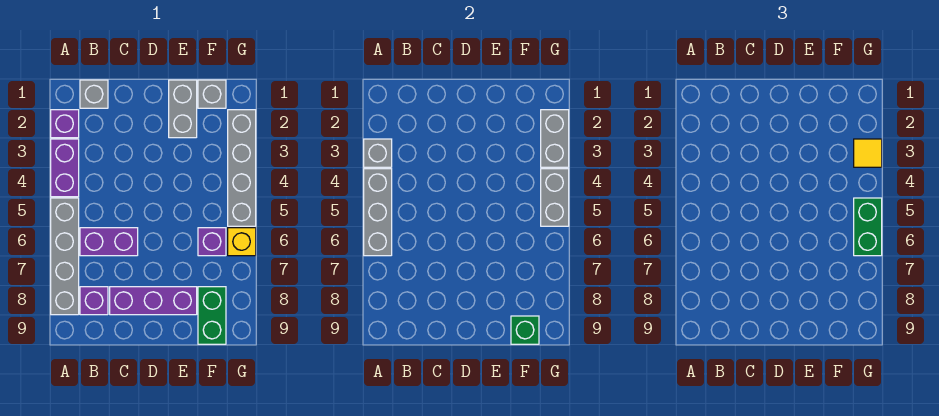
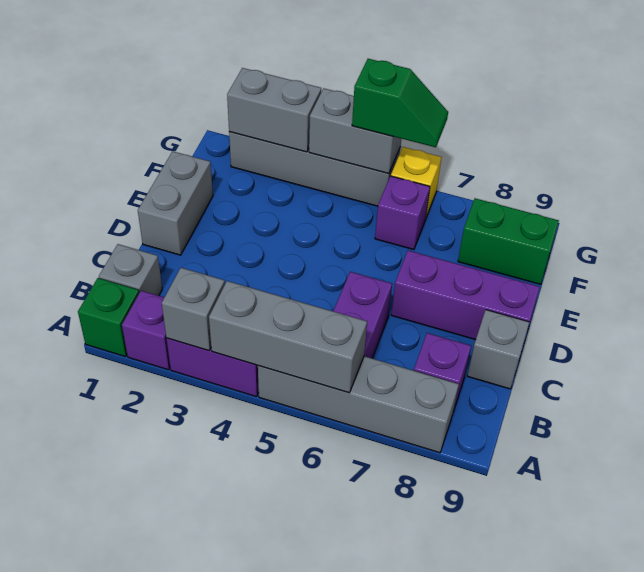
purple brick C8:E8 level 1 -> purple brick D7:D9 level 1
grey brick E1:E2 level 1 -> grey brick D1:E1 level 1
grey brick F1 level 1 -> grey brick C9 level 1
green brick F9 level 2 -> green brick A1 level 1
yellow tile G3 level 3 -> none
green brick G5:G6 level 3 -> green slope G5:G6 level 3 top 5

